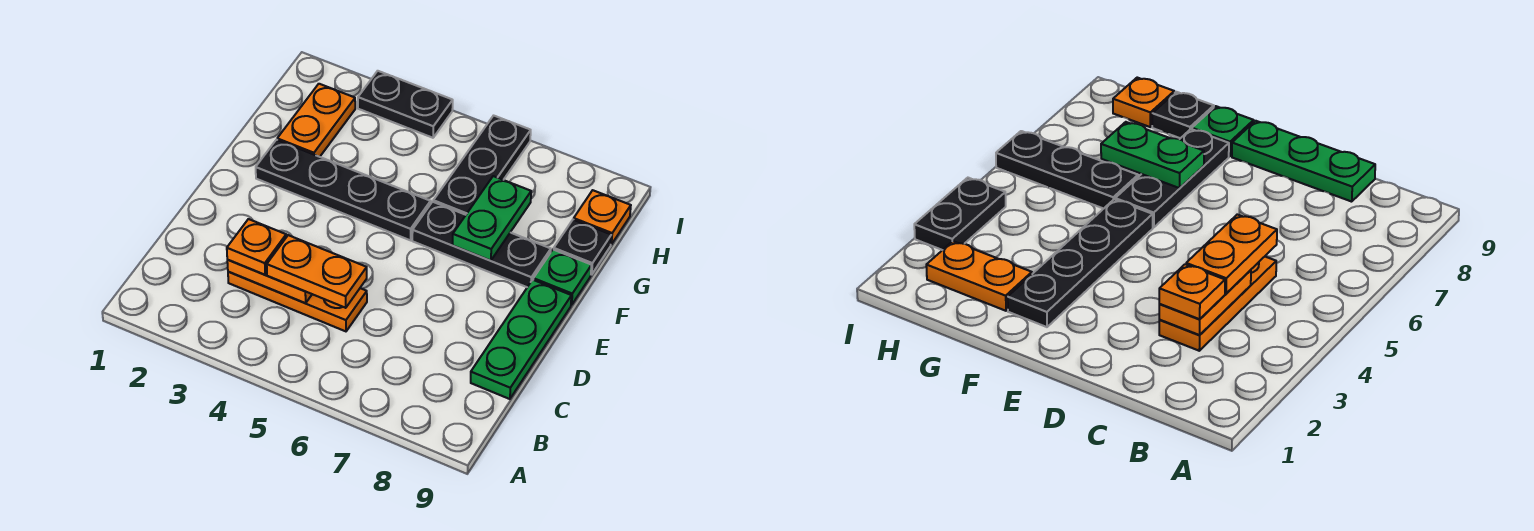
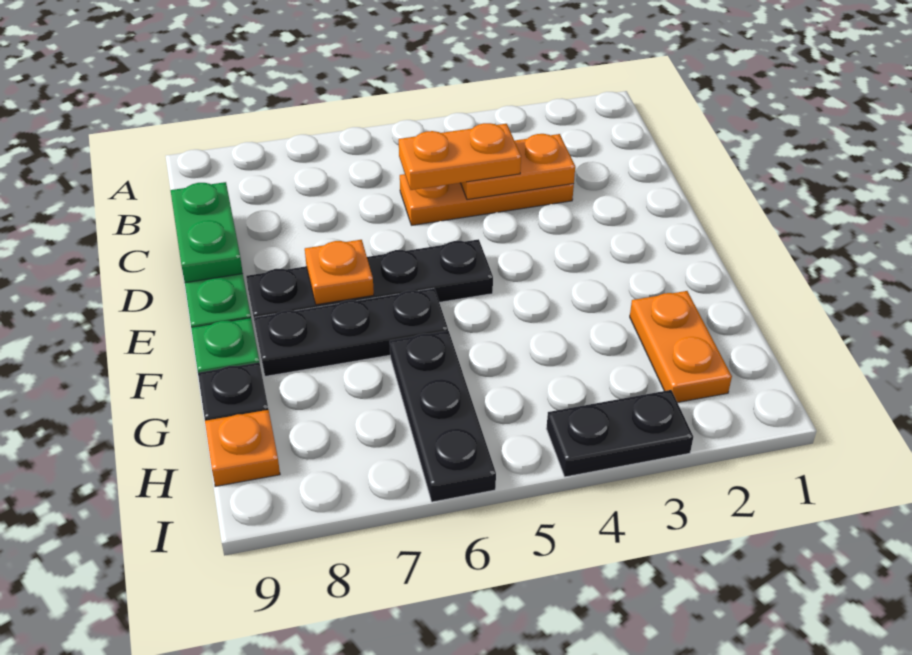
orange plate C3 level 3 -> orange plate E7 level 2
black plate F2:F5 level 1 -> black plate E5:E8 level 1
green plate F7:G7 level 2 -> green plate C9:D9 level 2

